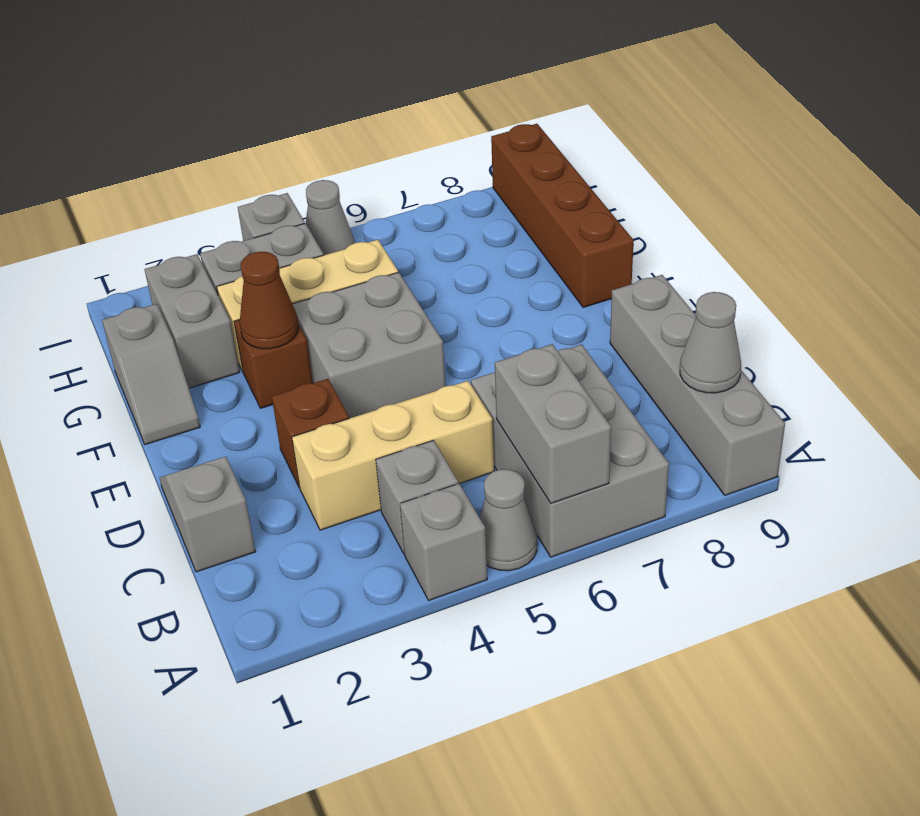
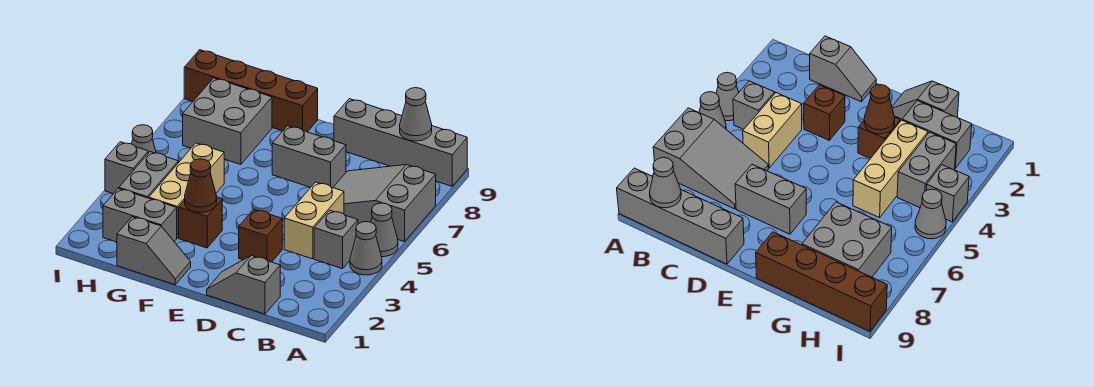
grey brick A4 level 1 -> grey cone A4 level 1
grey brick A6:C7 level 1 -> grey slope A6:C7 level 1 top A
grey brick A6:B6 level 2 -> grey brick D7:E7 level 1
tan brick C3:C5 level 1 -> tan brick C4:C5 level 1
grey brick E4:F5 level 1 -> grey brick G7:H8 level 1

